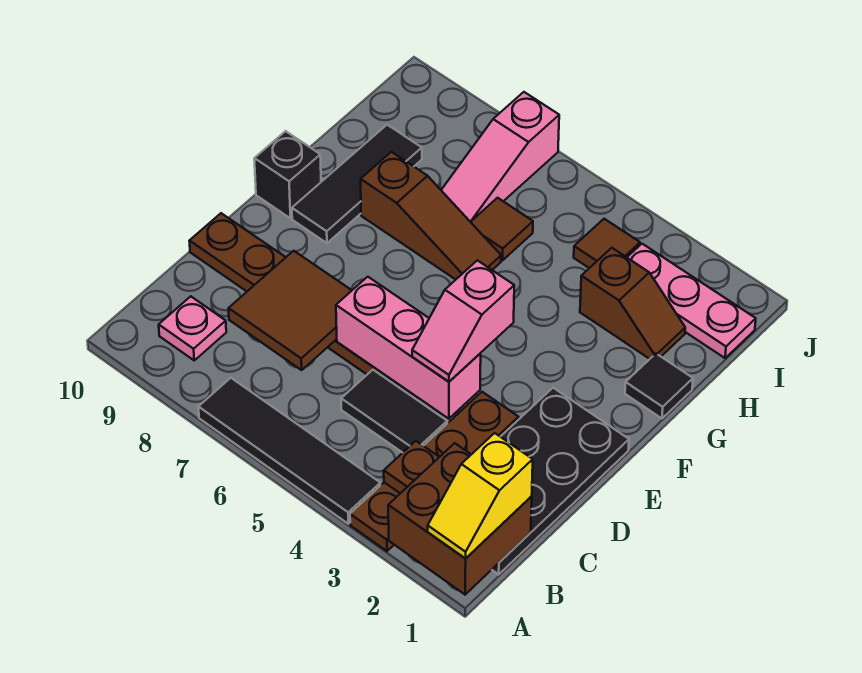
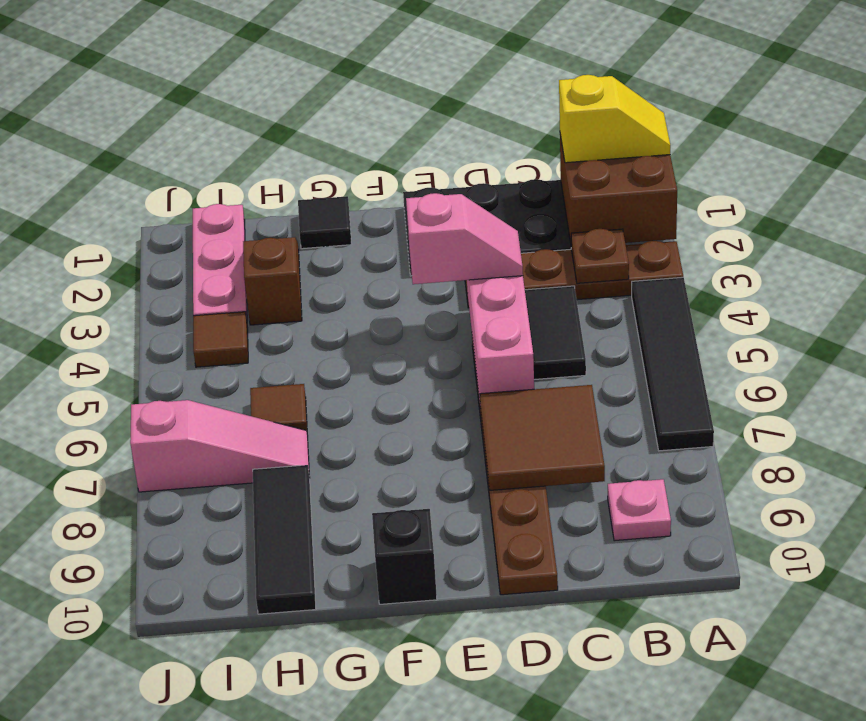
black tile F9:H9 level 1 -> black tile H8:H10 level 1
brown slope G6:G8 level 1 top 8 -> none

